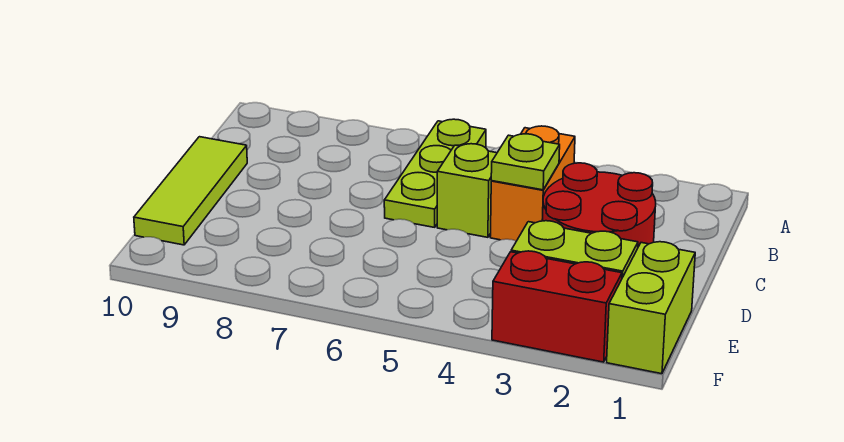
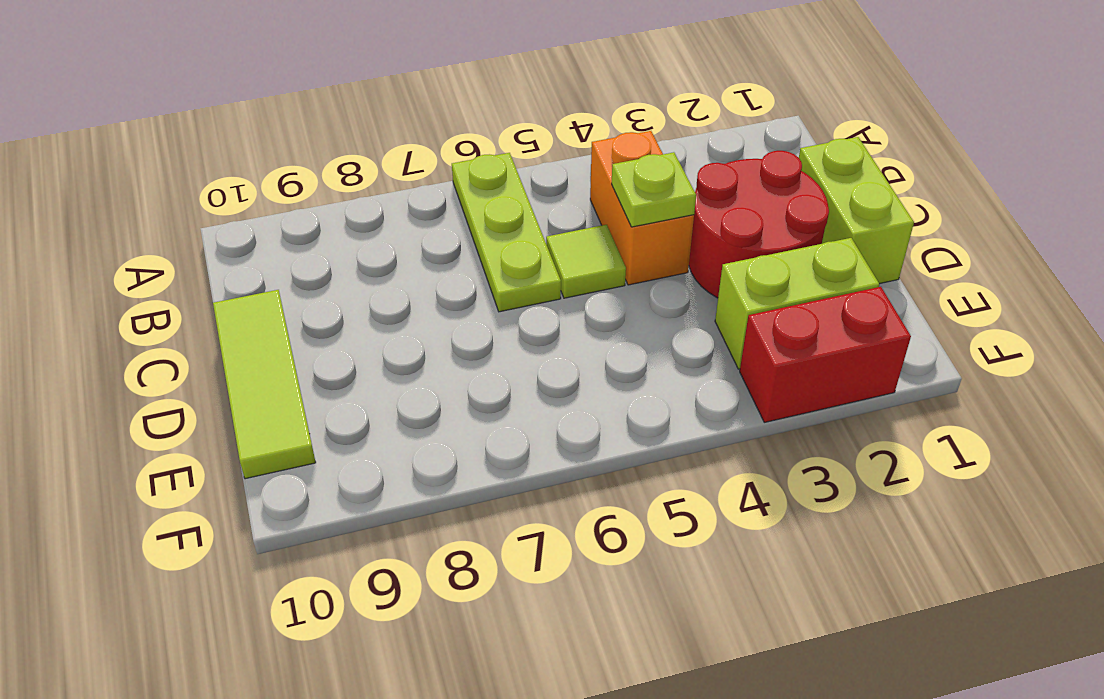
lime brick C5 level 1 -> lime tile C5 level 1
lime brick E1:F1 level 1 -> lime brick C1:D1 level 1

